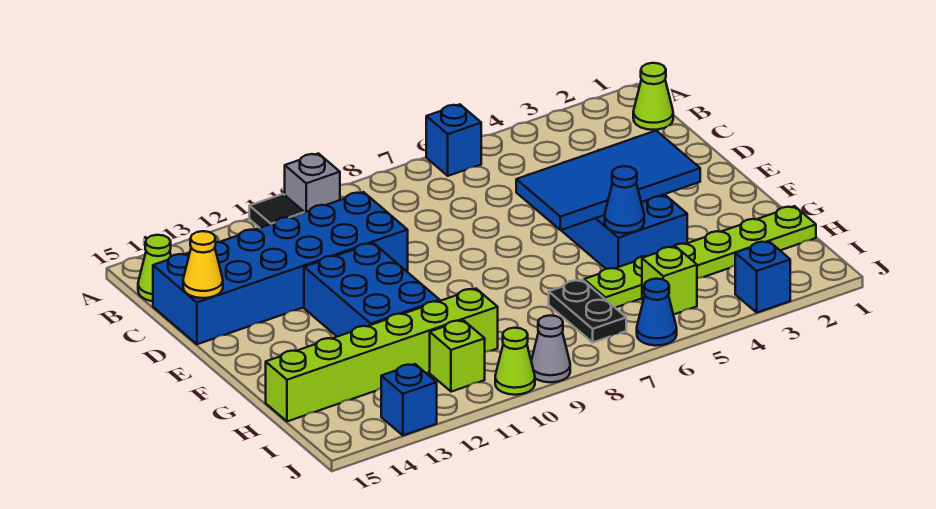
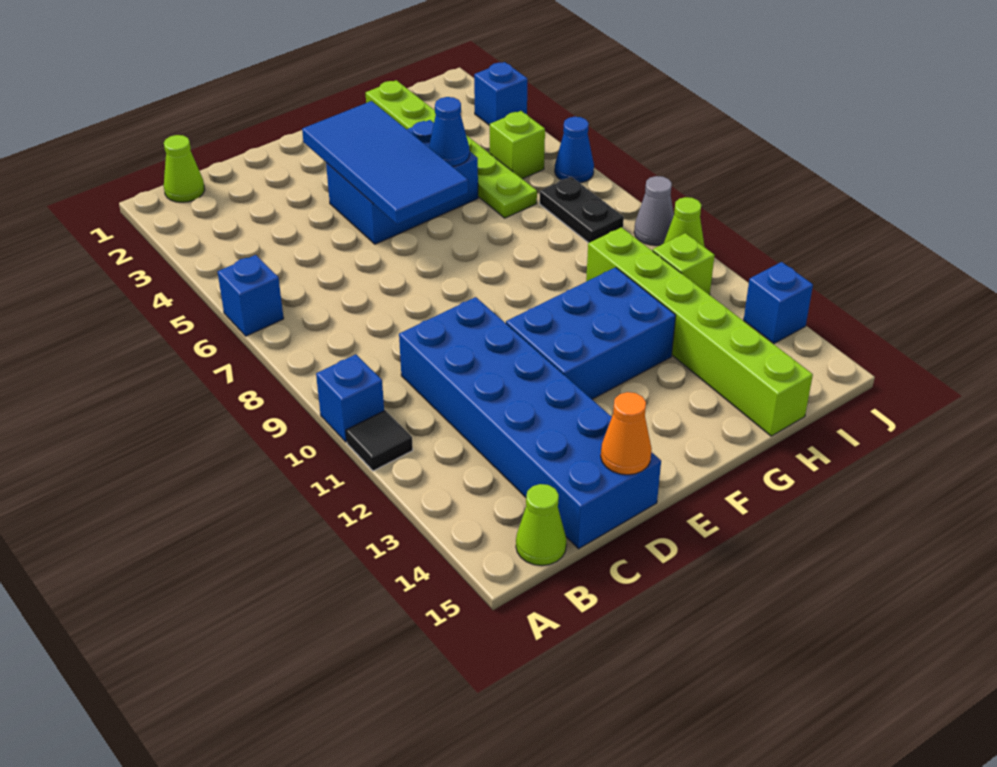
grey brick A10 level 1 -> blue brick A10 level 1
yellow cone D15 level 2 -> orange cone D15 level 2
black plate H7:I7 level 1 -> black plate I7:I8 level 1

